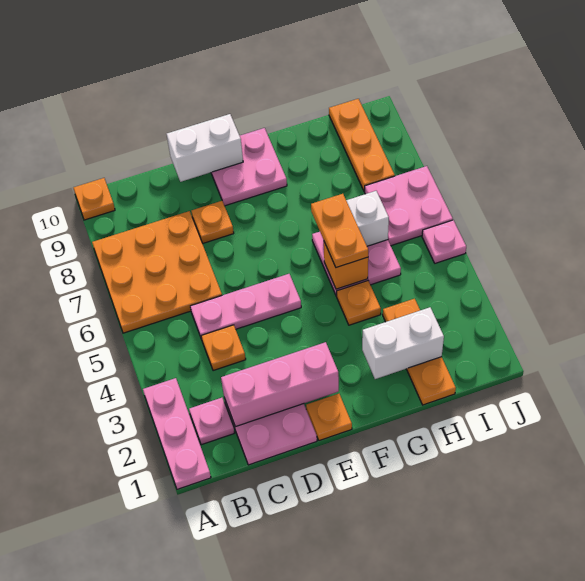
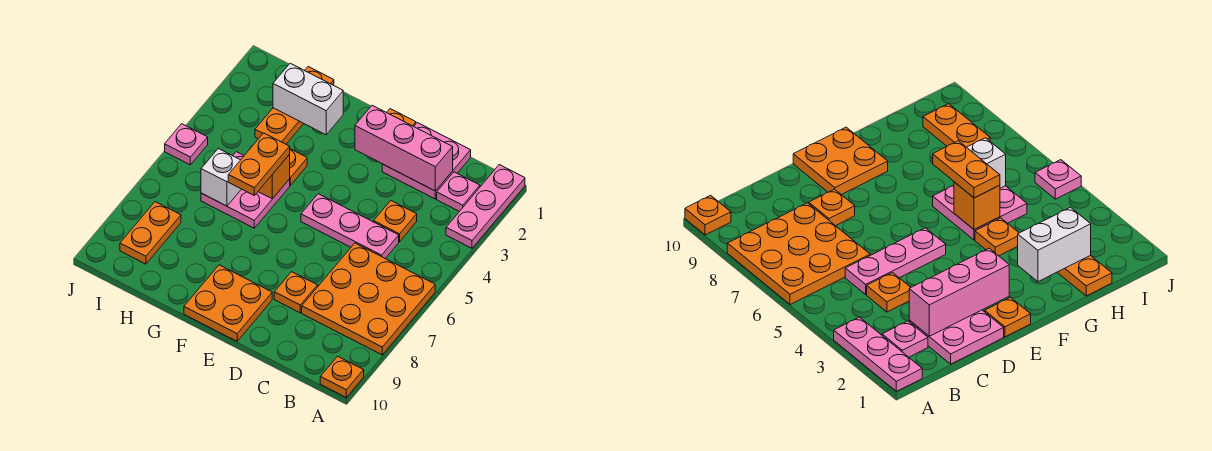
white brick D10:E10 level 2 -> none
pink plate E9:F10 level 1 -> orange plate E9:F10 level 1
pink plate I6:J7 level 1 -> none
orange plate I8:I10 level 1 -> orange plate I8:I9 level 1

